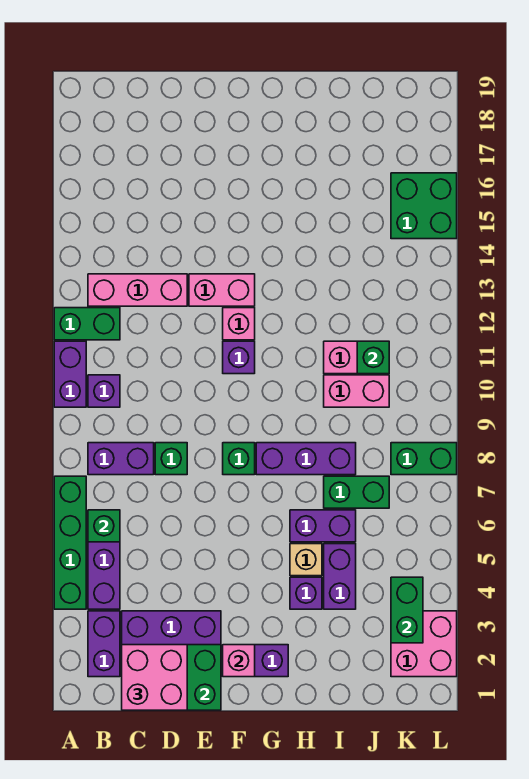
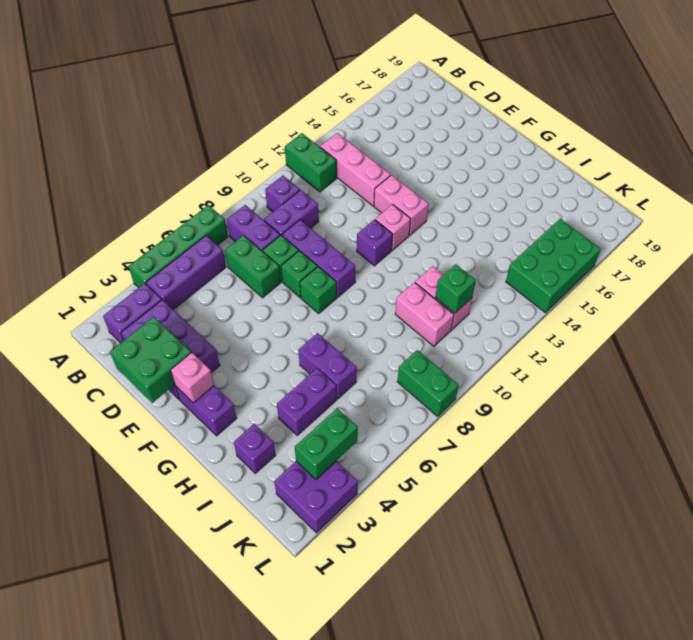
purple brick A10:A11 level 1 -> purple brick C9:C10 level 1
green brick B6 level 2 -> green brick E8 level 1
pink brick C1:D2 level 3 -> none
purple brick G8:I8 level 1 -> purple brick D9:F9 level 1
purple brick H4 level 1 -> purple brick I2 level 1
tan brick H5 level 1 -> none
green brick I7:J7 level 1 -> green brick C7:D7 level 1
pink brick K2:L3 level 1 -> purple brick K2:L3 level 1
green brick K15:L16 level 1 -> green brick K14:L16 level 1

